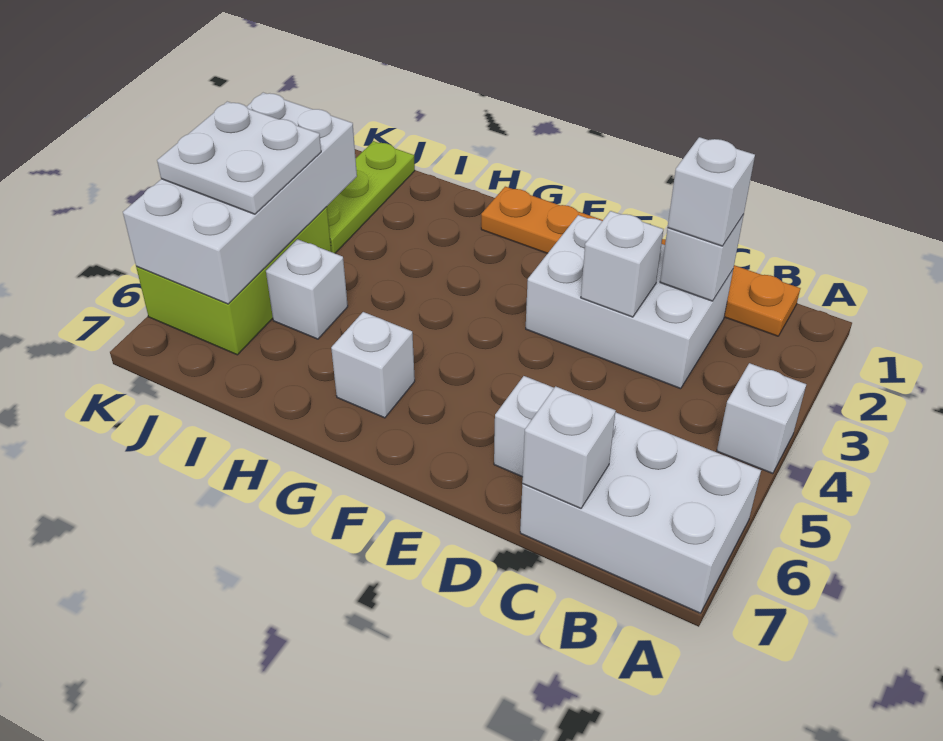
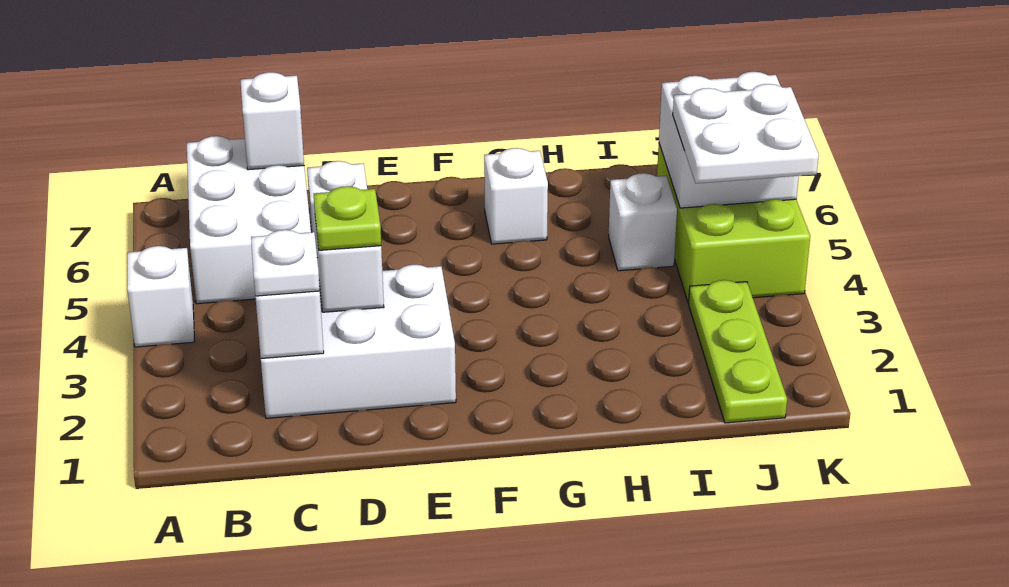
white brick A6:C7 level 1 -> white brick B5:C7 level 1
orange plate B1:G1 level 1 -> none
white brick C2 level 3 -> white plate C2 level 3
none -> lime plate D3 level 3
white brick J3:K6 level 2 -> white brick J5:K6 level 2

